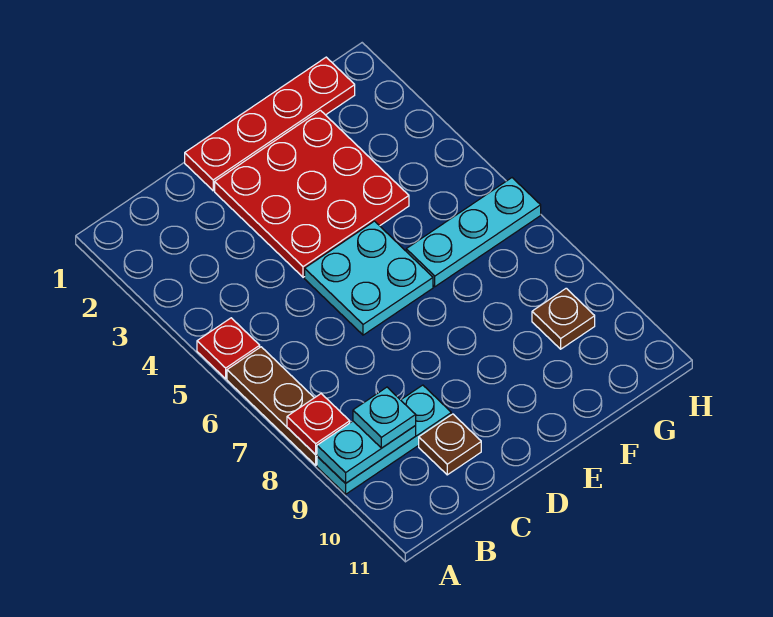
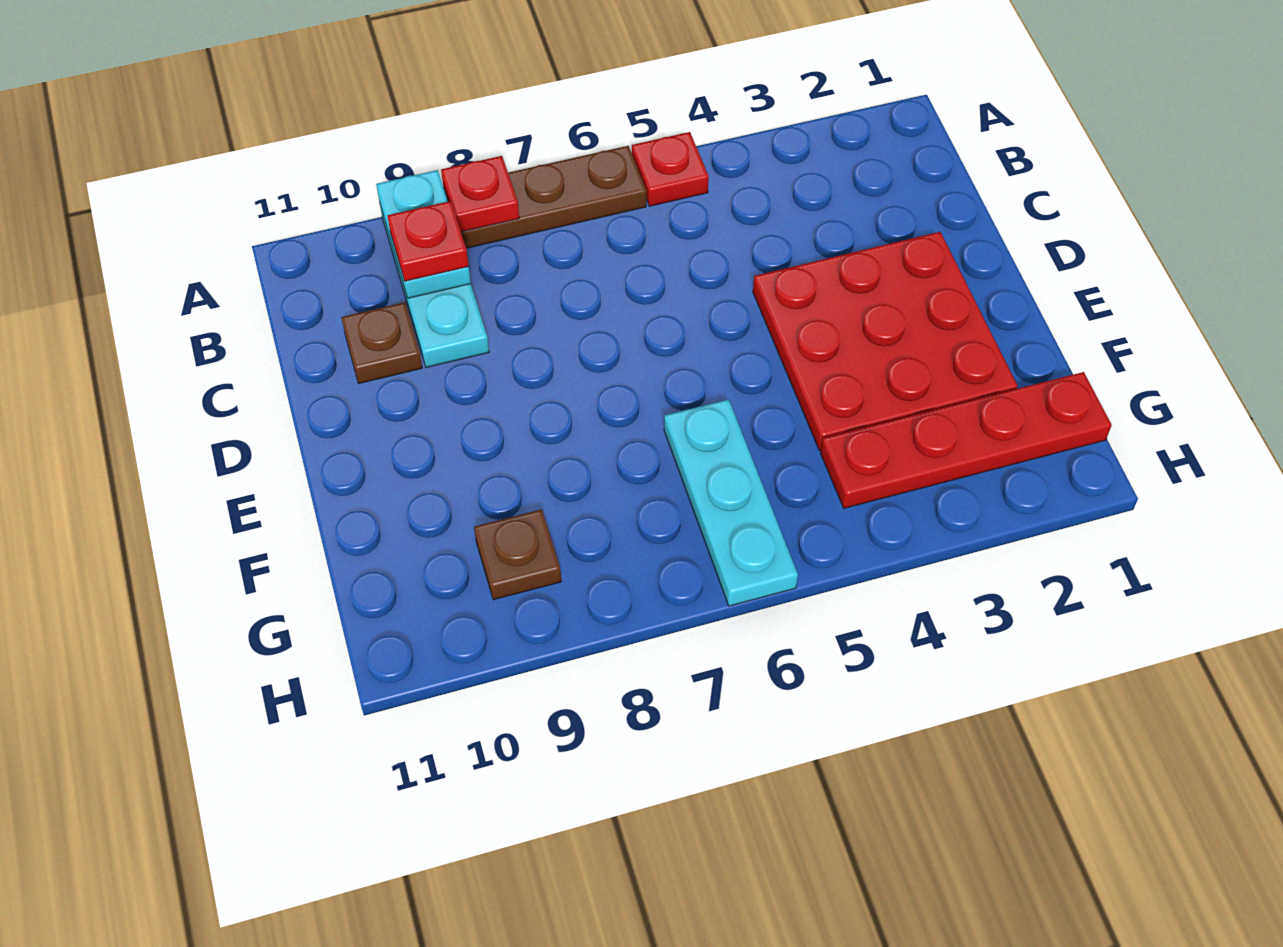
cyan plate B9 level 3 -> red plate B9 level 3
red plate D1:G1 level 1 -> red plate G1:G4 level 1
cyan plate D5:E6 level 1 -> none

